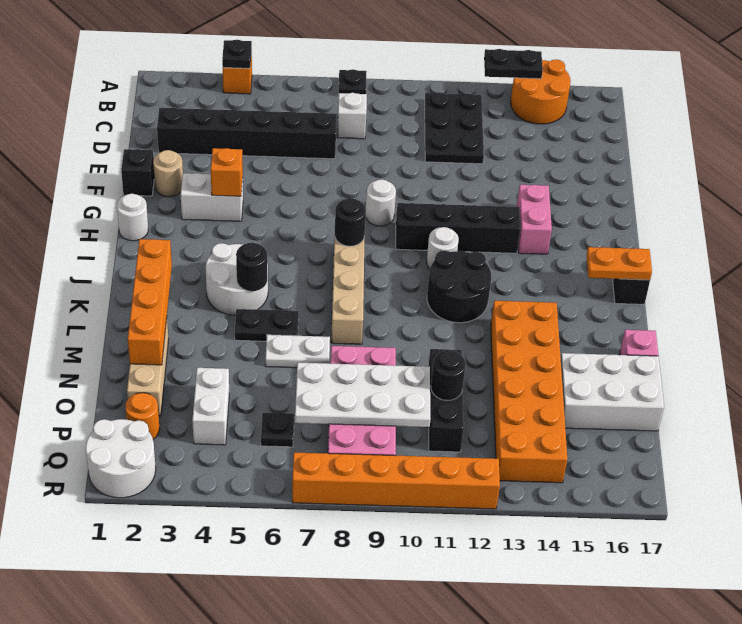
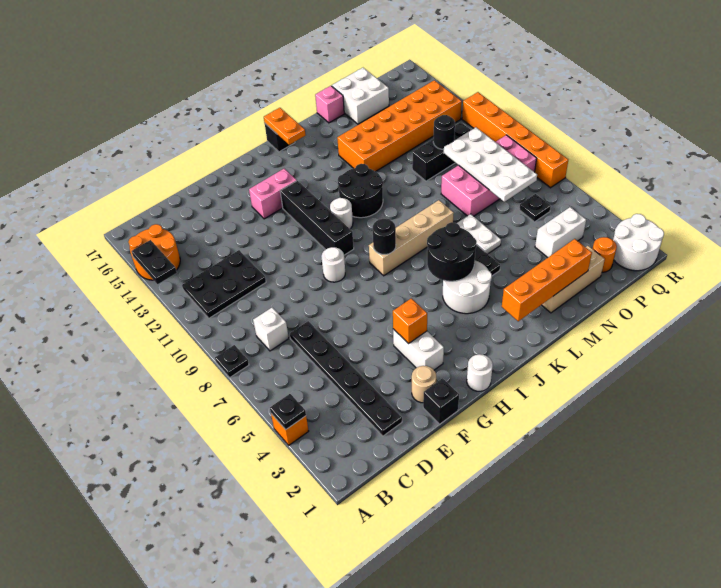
black brick D2:D7 level 1 -> black plate D2:D7 level 1
black round brick K5 level 2 -> black round brick J5:K6 level 2
white brick N15:O17 level 1 -> white brick N16:O17 level 1

